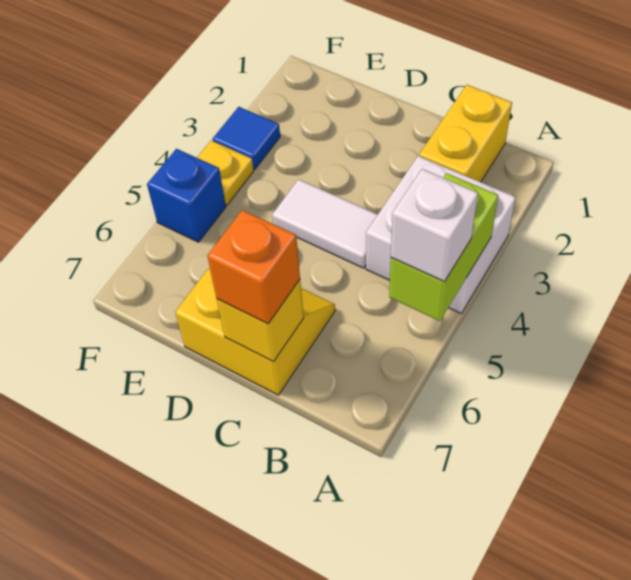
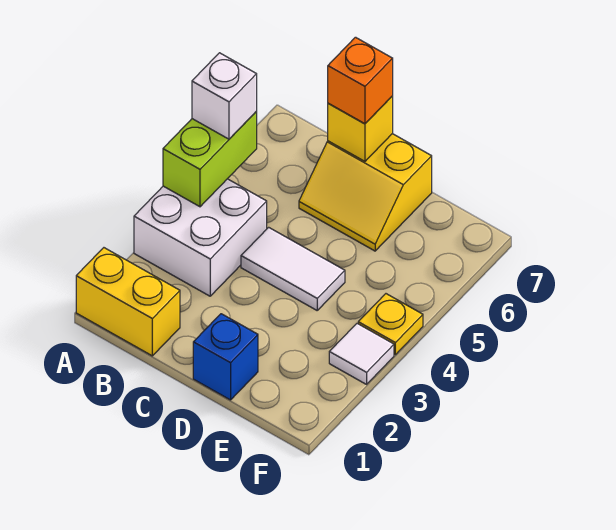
yellow brick B1:B2 level 1 -> yellow brick A1:B1 level 1
blue tile F3 level 1 -> white tile F3 level 1
blue brick F5 level 1 -> blue brick D1 level 1

